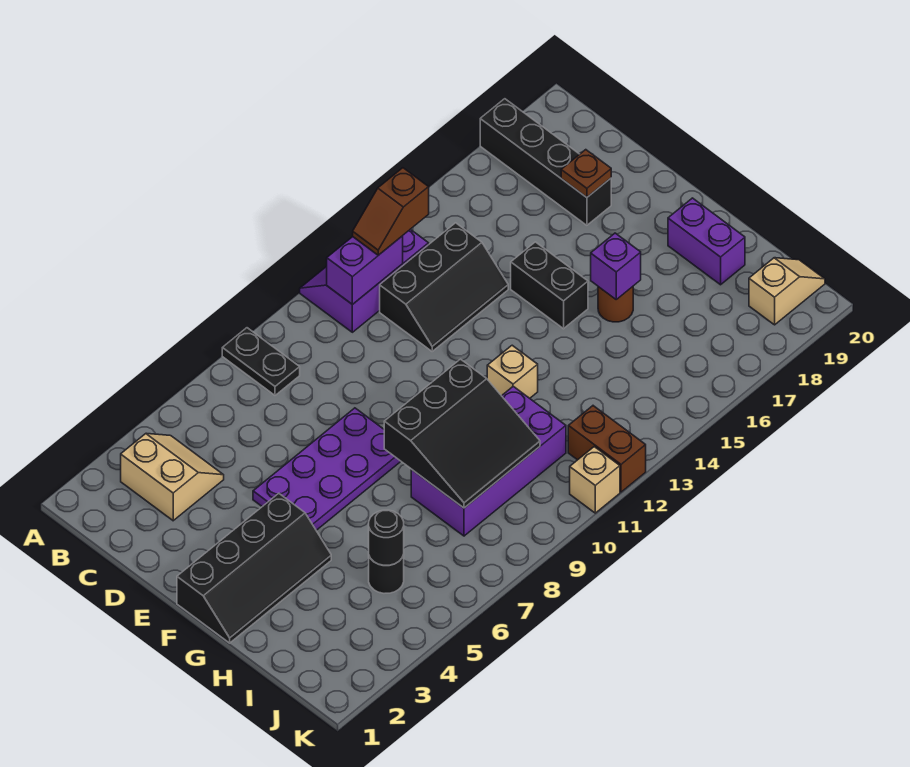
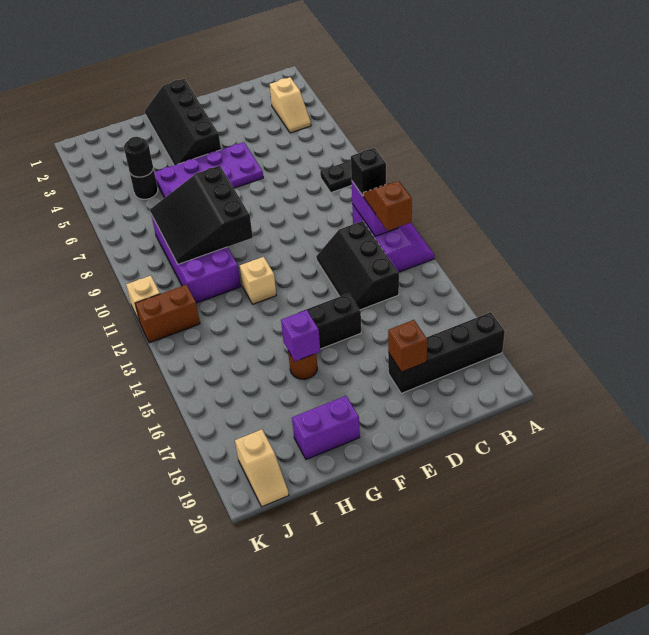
tan slope B3:C4 level 1 top 3 -> tan slope B3:B4 level 1 top 3
none -> black brick B11 level 3
brown plate D18 level 2 -> brown brick D18 level 2
purple plate E5:F8 level 1 -> purple plate E5:H6 level 1

